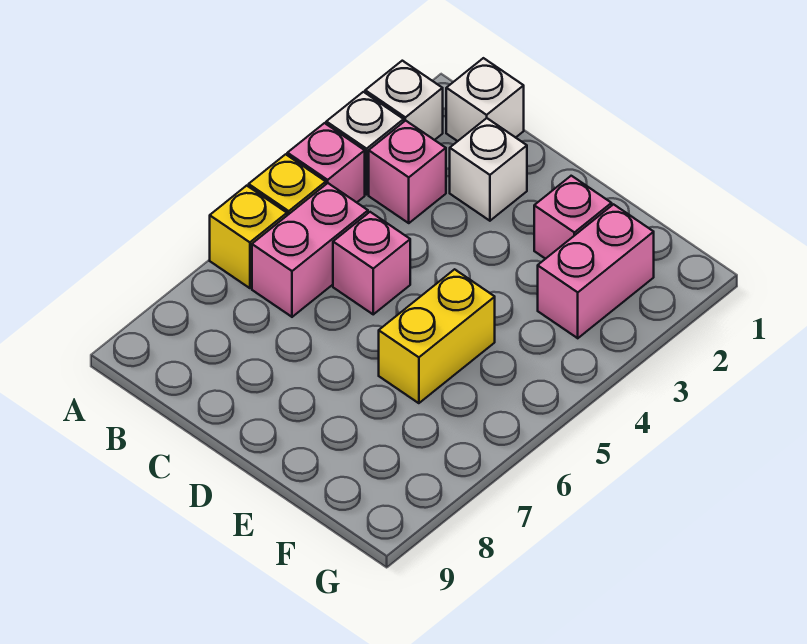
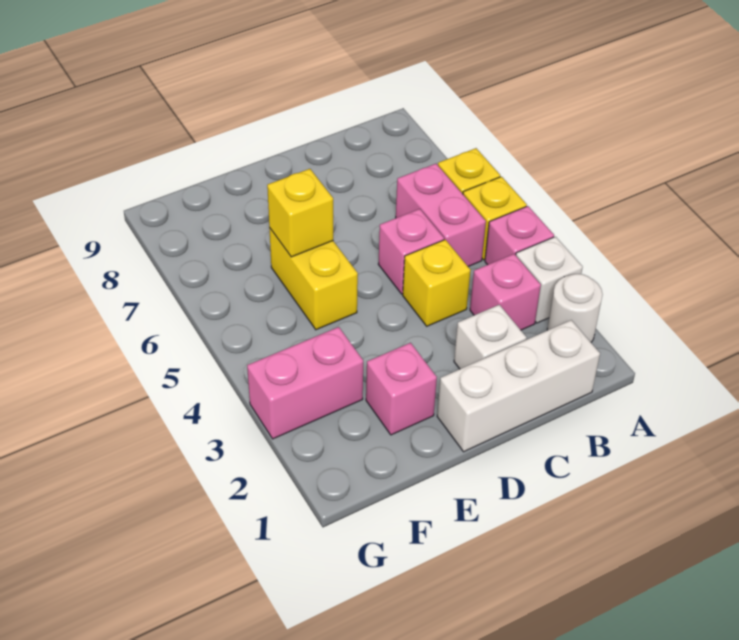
white brick A2 level 1 -> white round brick A2 level 1
white brick B1 level 1 -> white brick B1:D1 level 1
none -> yellow brick C4 level 1
none -> yellow brick E6 level 2
pink brick F2:F3 level 1 -> pink brick F3:G3 level 1

